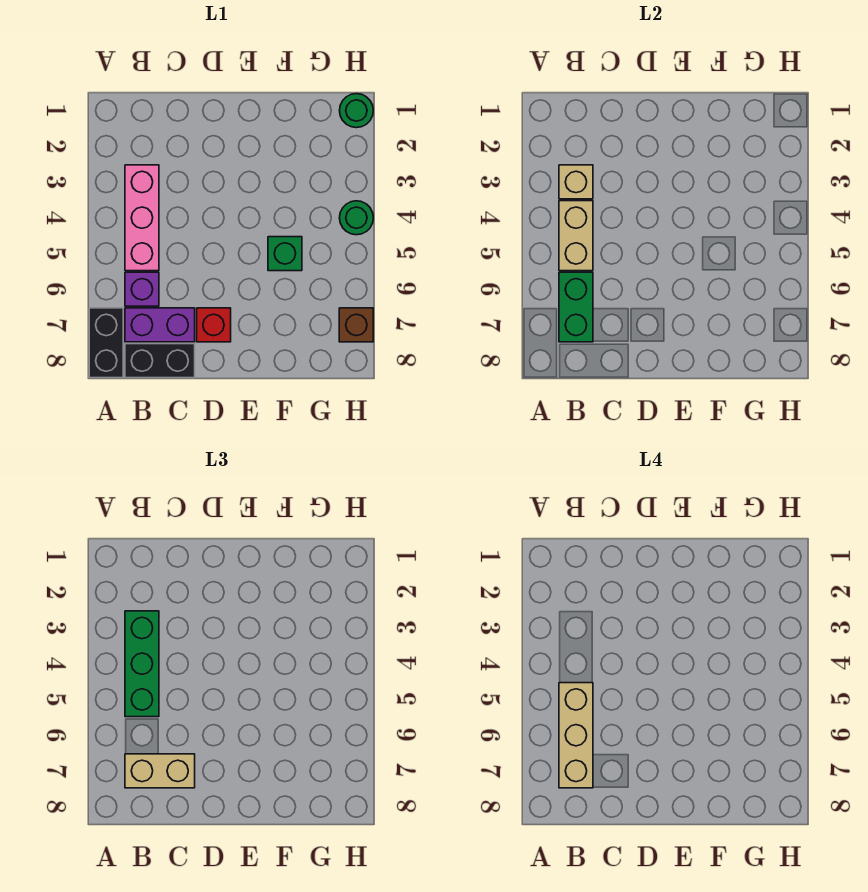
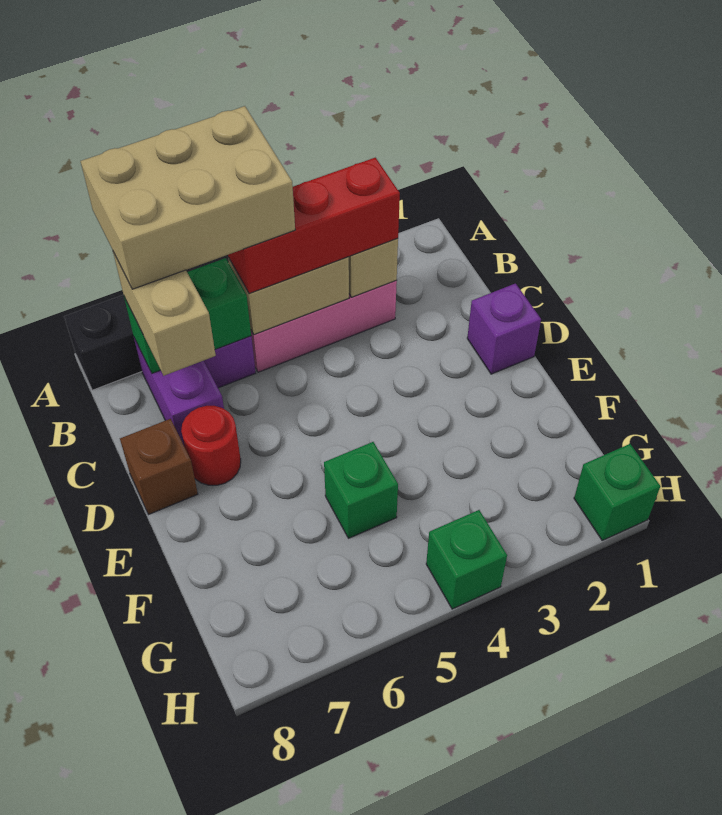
green brick B3:B5 level 3 -> red brick B3:B5 level 3
tan brick B5:B7 level 4 -> tan brick A5:B7 level 4
black brick B8:C8 level 1 -> none
none -> purple brick D1 level 1
red brick D7 level 1 -> red round brick D7 level 1
green round brick H1 level 1 -> green brick H1 level 1
green round brick H4 level 1 -> green brick H4 level 1
brown brick H7 level 1 -> brown brick D8 level 1

